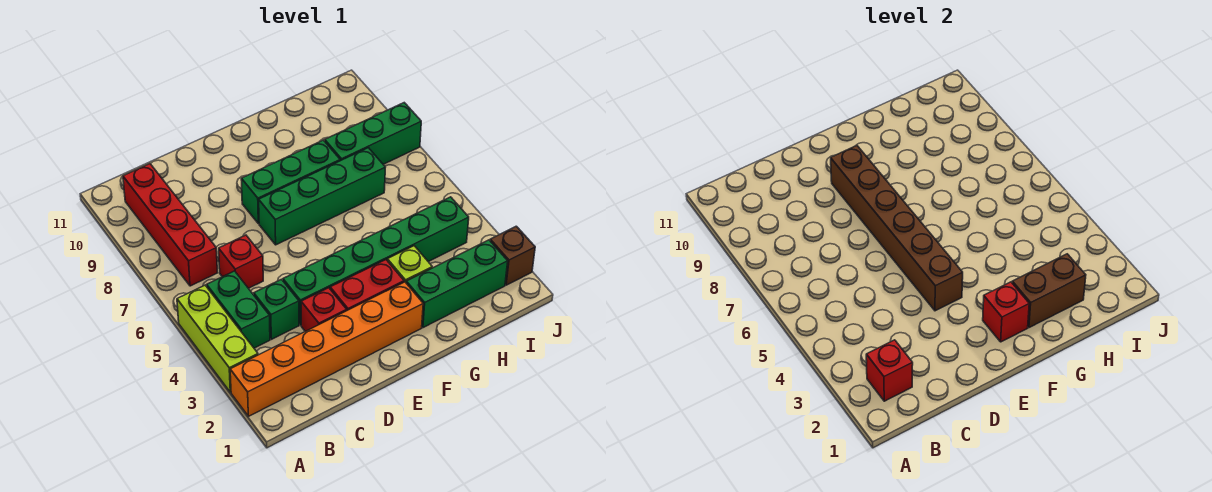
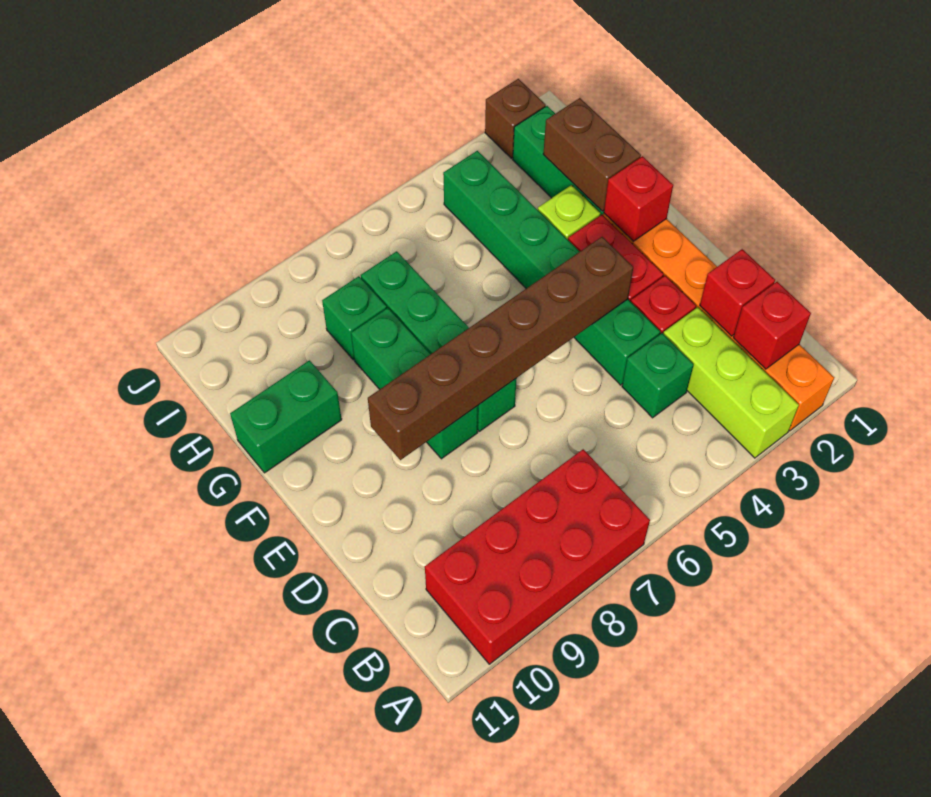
lime brick A3:A5 level 1 -> lime brick A3:C3 level 1
green brick B4:B5 level 1 -> green brick G10:G11 level 1
red brick B7:B10 level 1 -> red brick A7:B10 level 1
red brick C6 level 1 -> red brick C2 level 2
green brick H8:J8 level 1 -> green brick H8 level 1

